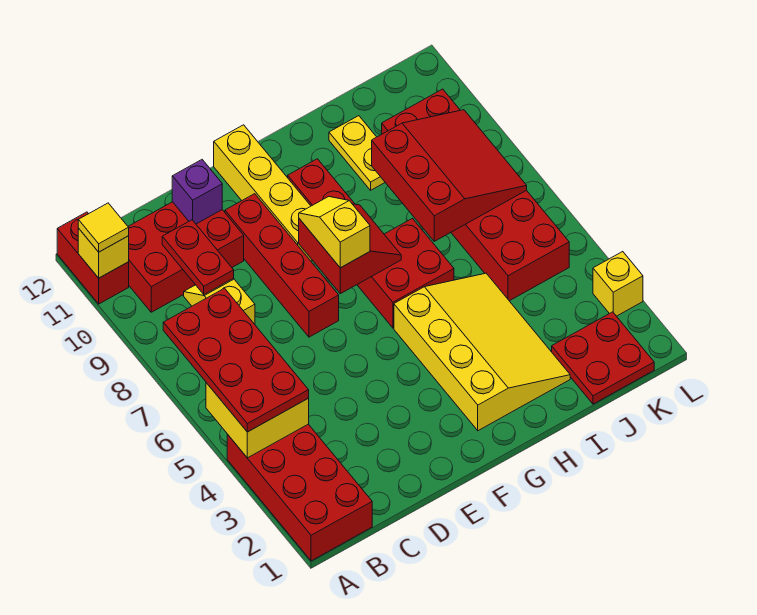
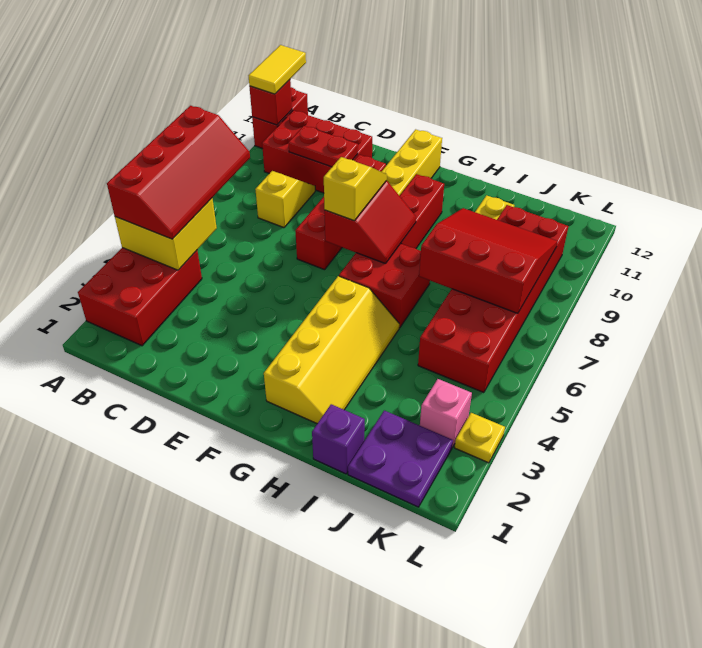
red brick A1:B4 level 1 -> red brick A2:B4 level 1
red plate A4:B7 level 3 -> red slope A4:B7 level 3 top A
yellow brick A11 level 2 -> red brick A11 level 2
yellow tile A11 level 3 -> yellow tile A11:A12 level 3
red plate C9:C10 level 2 -> red plate C10:D10 level 2
purple brick D11 level 2 -> purple brick I1 level 1
yellow slope G2:I5 level 1 top G -> yellow slope G2:H5 level 1 top G
red slope I7:K9 level 2 top I -> red slope I7:K9 level 2 top 7
red plate J1:K2 level 1 -> purple plate J1:K2 level 1
none -> pink brick K3 level 1
yellow brick L3 level 1 -> yellow plate L3 level 1

